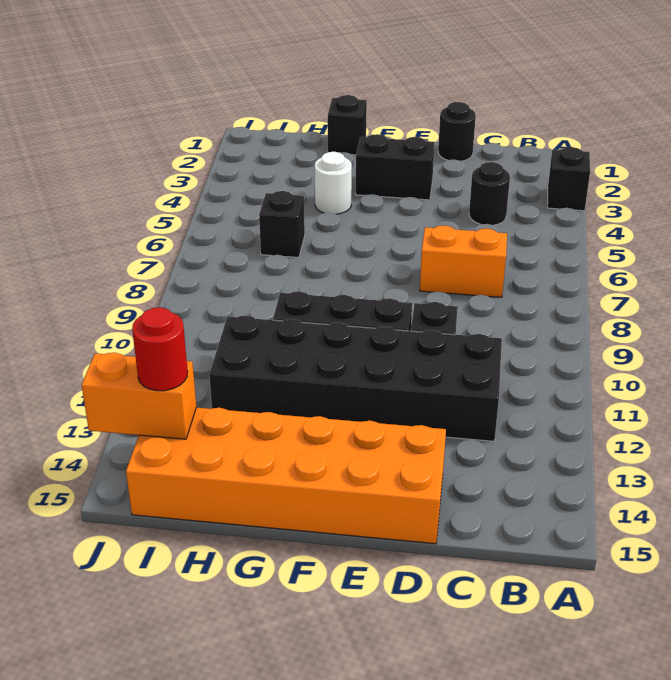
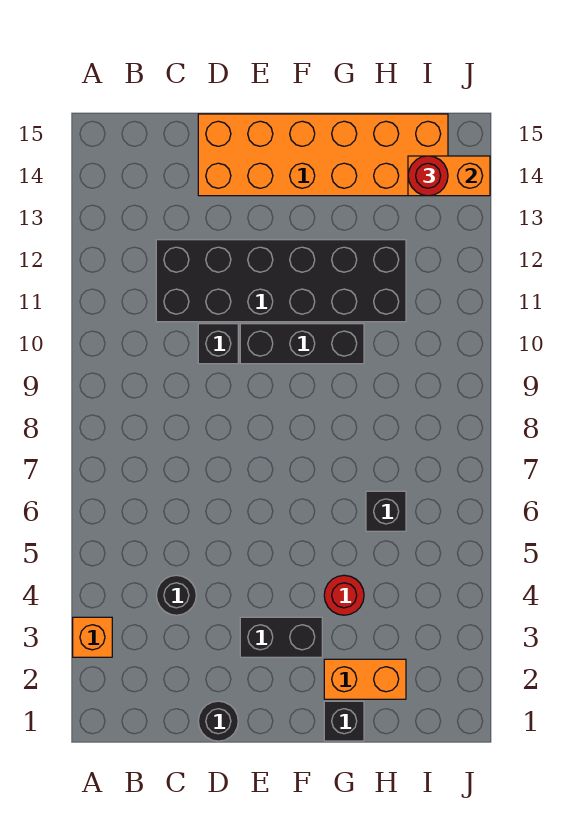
black brick A3 level 1 -> orange brick A3 level 1
orange brick C7:D7 level 1 -> orange brick G2:H2 level 1
white round brick G4 level 1 -> red round brick G4 level 1

